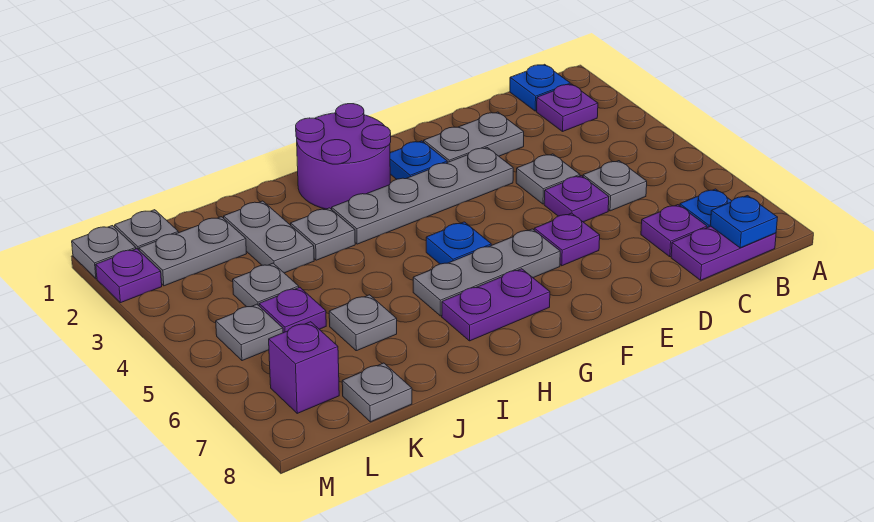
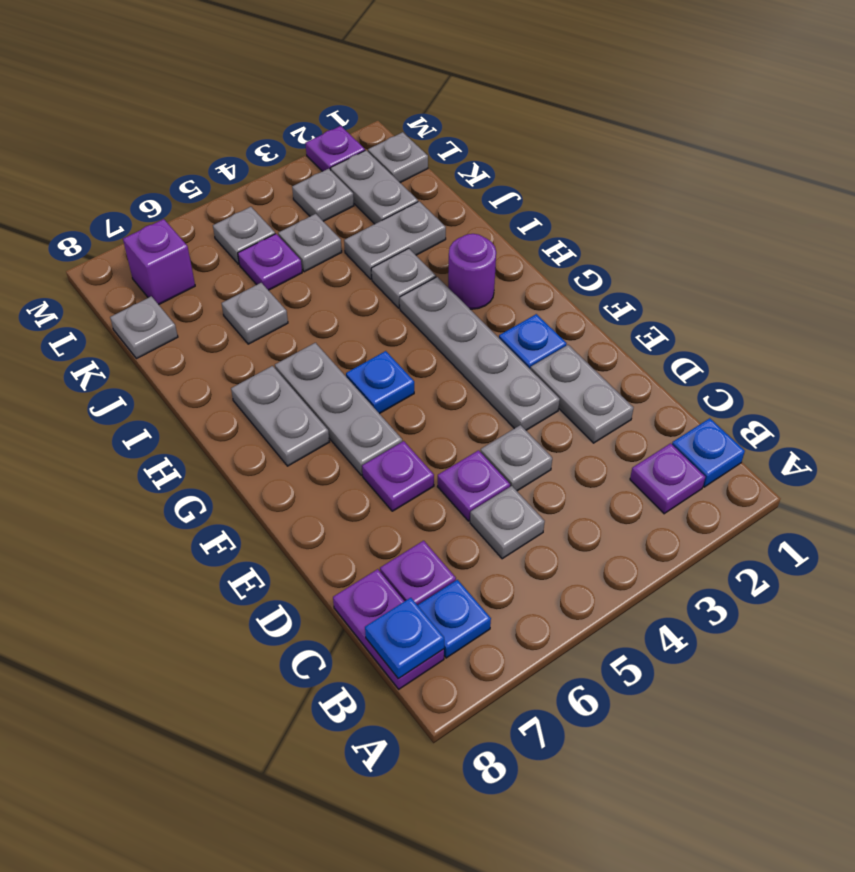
purple round brick G1:H2 level 1 -> purple round brick H2 level 1
purple plate G7:H7 level 1 -> grey plate G7:H7 level 1
grey plate M1 level 1 -> grey plate L3 level 1

